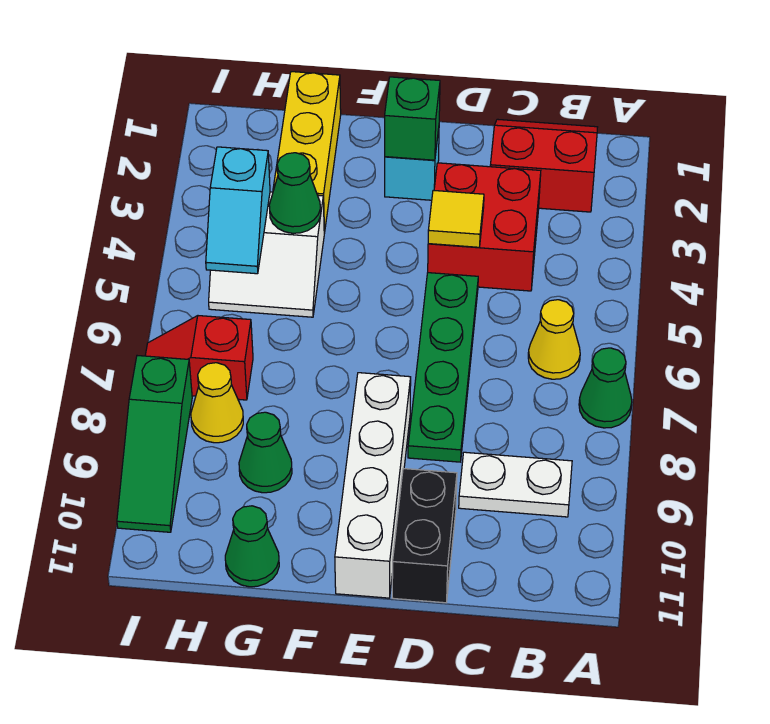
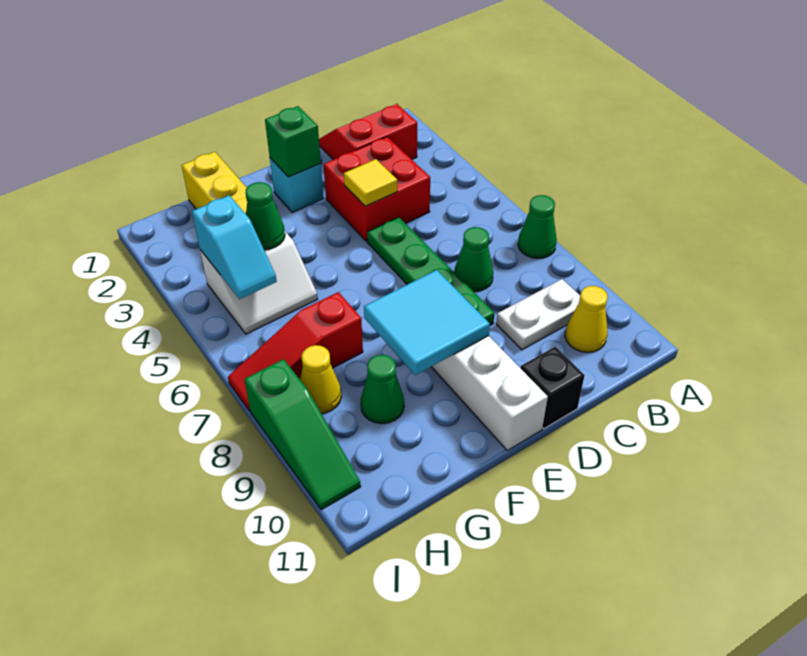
yellow cone B6 level 1 -> yellow cone B10 level 1
black brick D10:D11 level 1 -> black brick D11 level 1
none -> cyan tile E8:F9 level 2
green cone G11 level 1 -> green cone C7 level 1
red slope H7:I7 level 1 top H -> red slope G7:I7 level 1 top G

